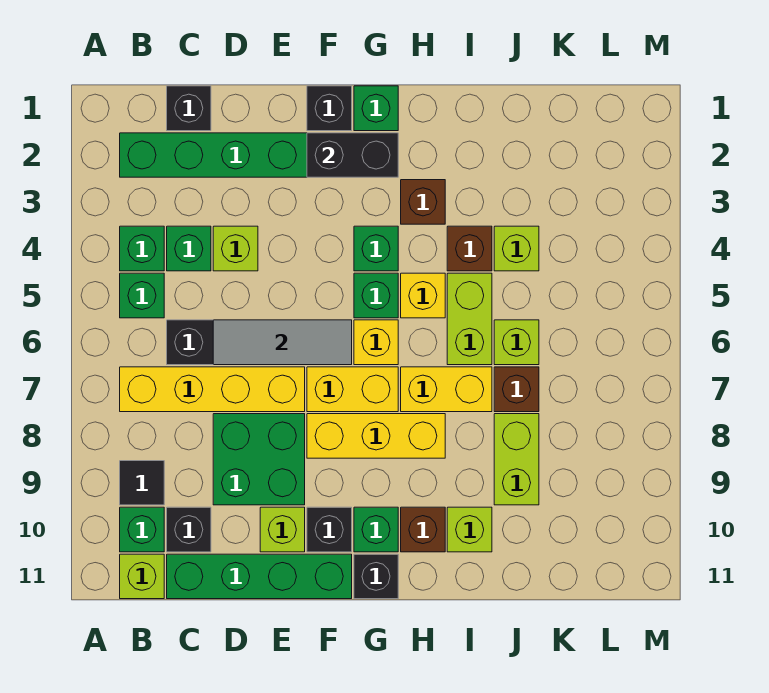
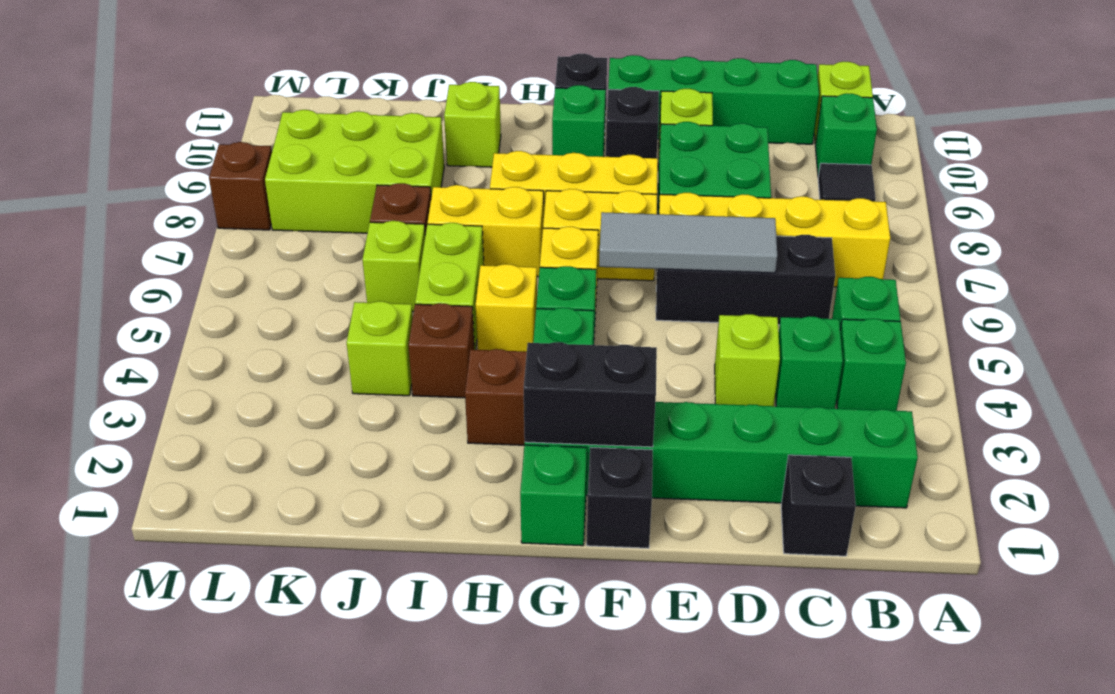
black brick C10 level 1 -> none
brown brick H10 level 1 -> brown brick M8 level 1
lime brick J8:J9 level 1 -> lime brick J8:L9 level 1

